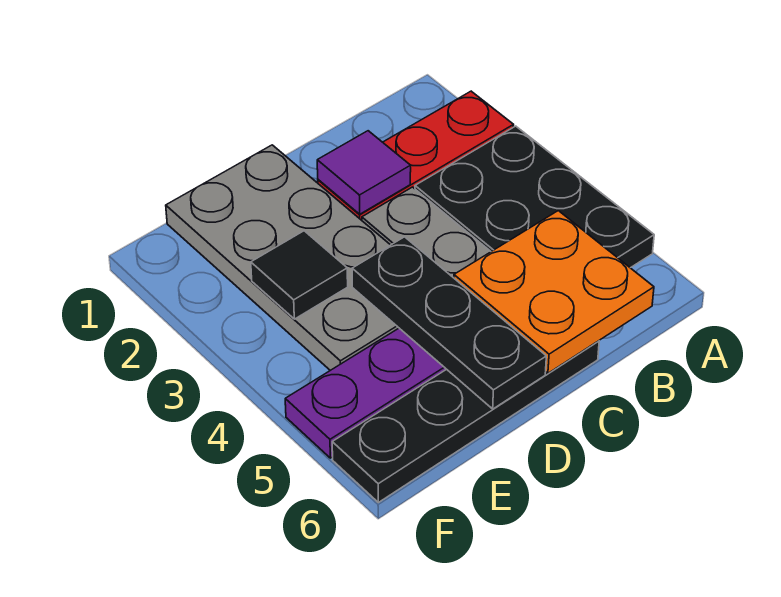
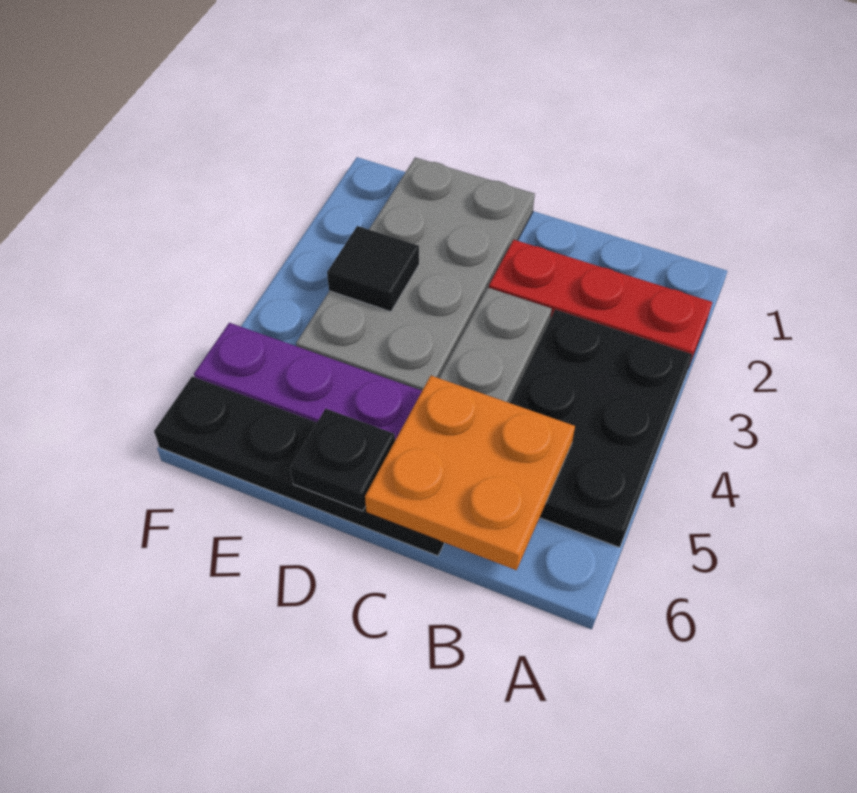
purple tile C2 level 2 -> none
black plate D4:D6 level 2 -> black plate D6 level 2

